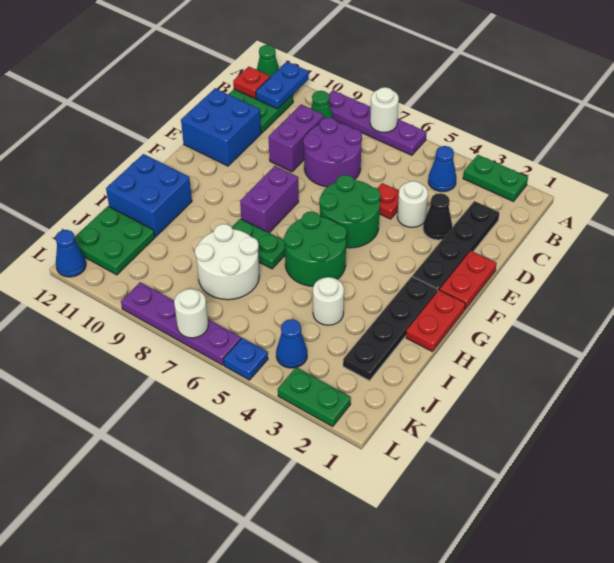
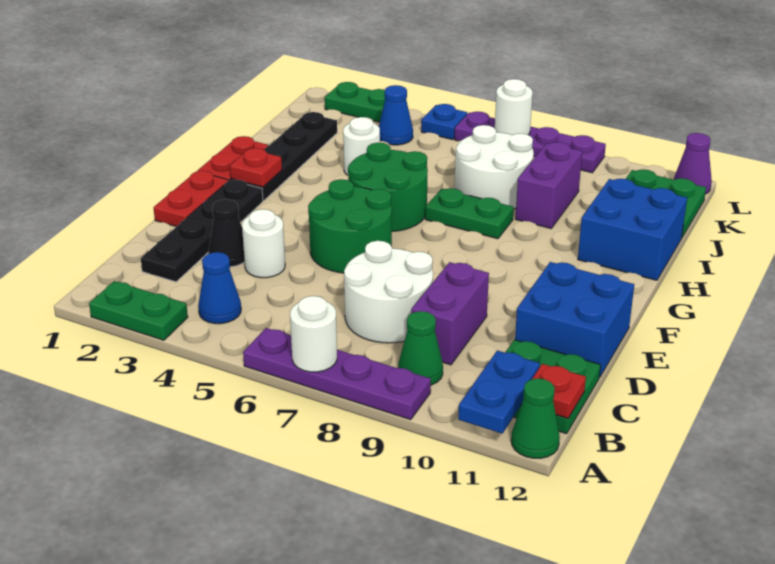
purple round brick C7:D8 level 1 -> white round brick C7:D8 level 1
red plate D5 level 1 -> red plate G2 level 2
purple brick F8:G8 level 1 -> purple brick I9:J9 level 1
blue cone L12 level 1 -> purple cone L12 level 1

